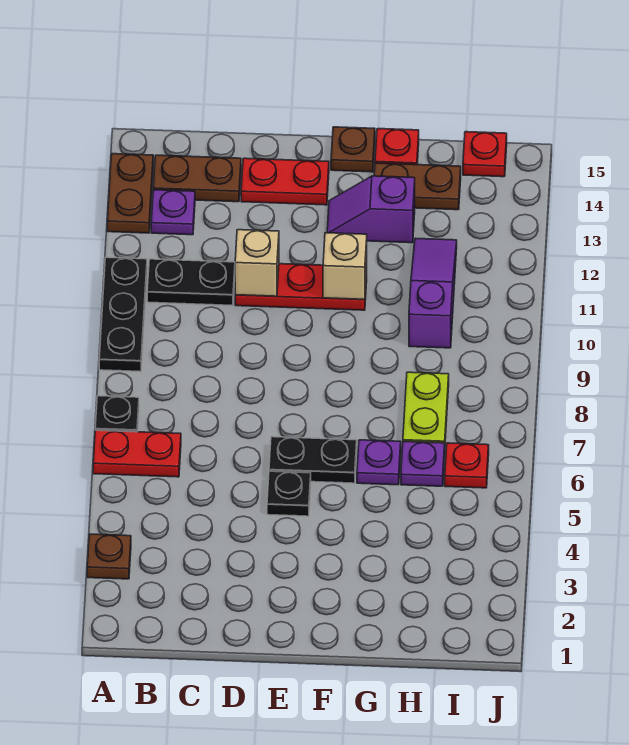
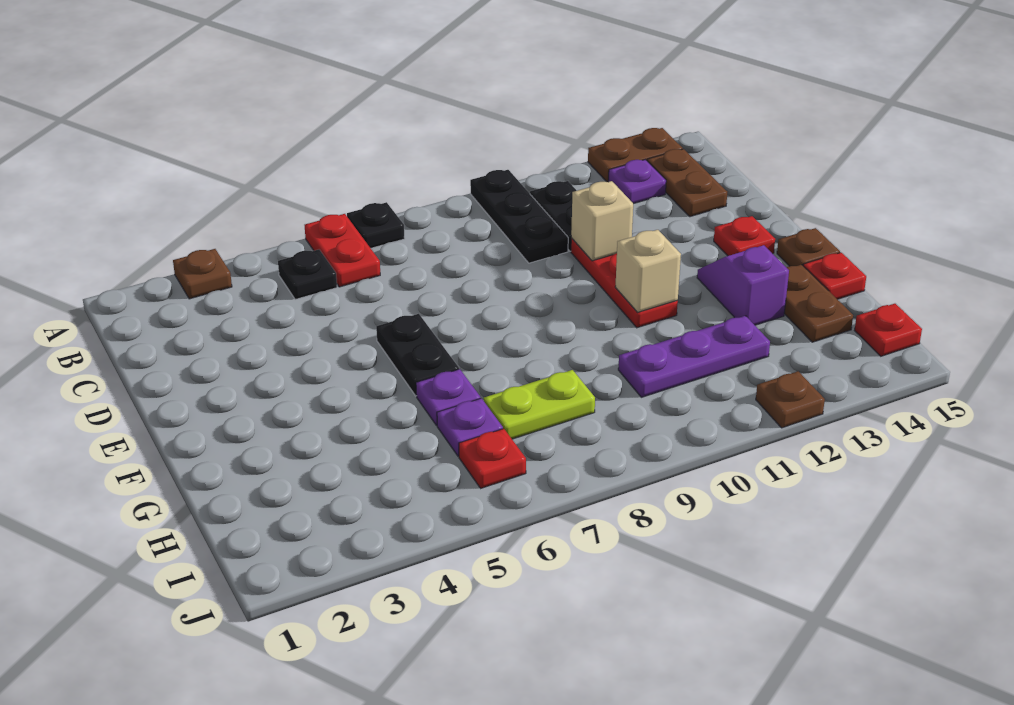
black plate A9:A11 level 1 -> black plate A10:C10 level 1
red plate D14:E14 level 1 -> red plate E14 level 1
black plate E5 level 1 -> black plate B5 level 1
purple slope H10:H12 level 1 top 10 -> purple plate H10:H12 level 1
none -> brown plate J12 level 1

